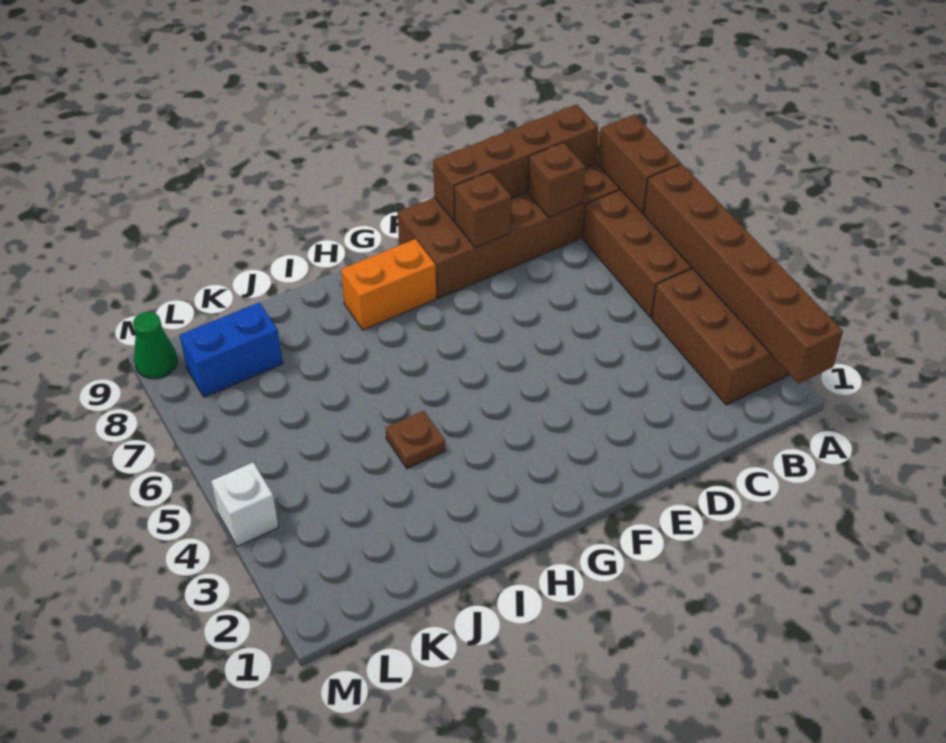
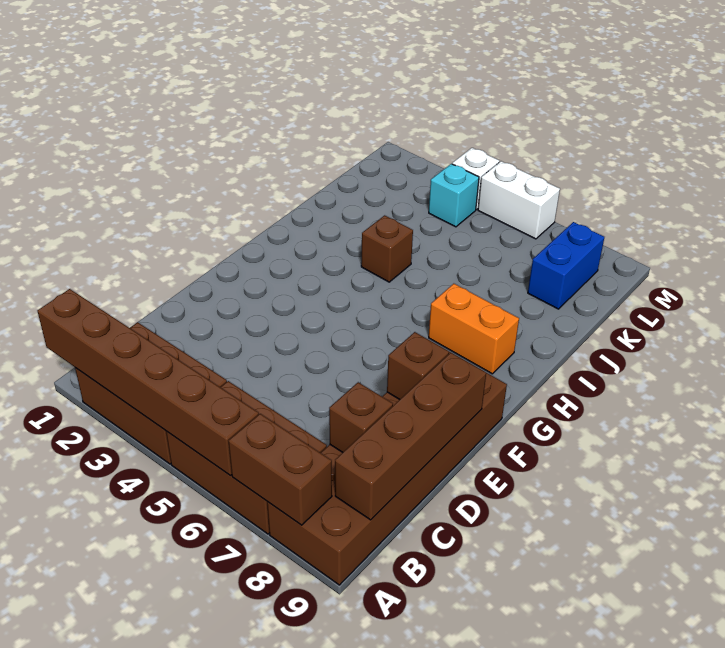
orange brick G8:H8 level 1 -> orange brick H7:H8 level 1
brown plate I4 level 1 -> brown brick I4 level 1
none -> cyan brick L4 level 1
none -> white brick M5:M6 level 1
green cone M9 level 1 -> none

